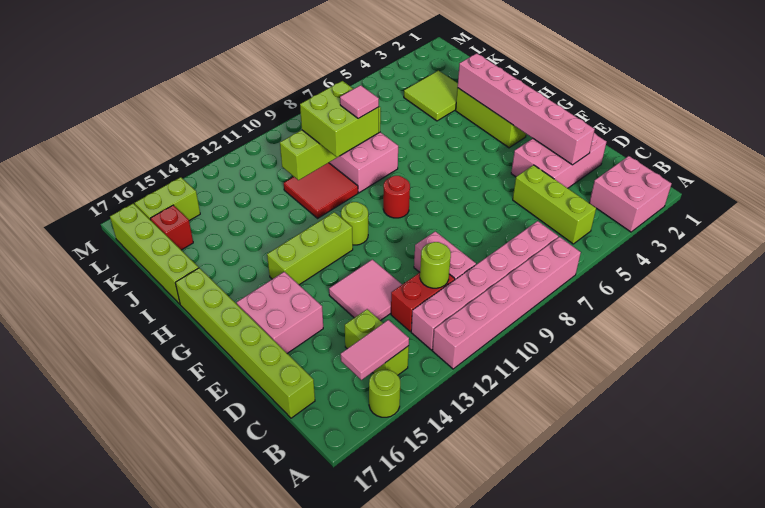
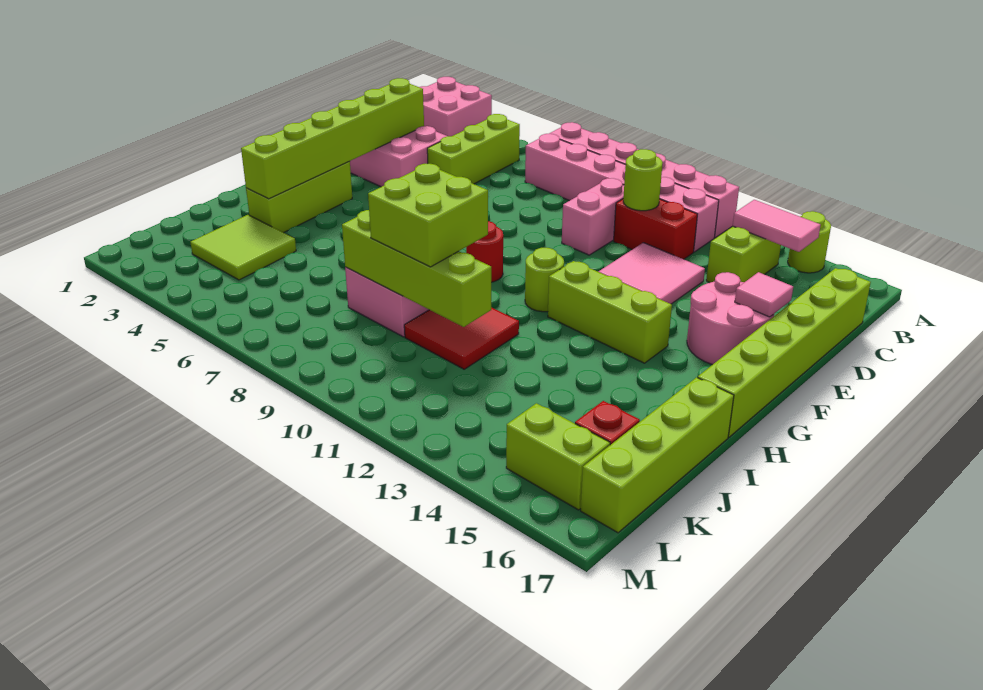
pink brick D3:I3 level 2 -> lime brick D3:I3 level 2
pink brick E15:F16 level 1 -> pink round brick E15:F16 level 1
pink tile I9 level 4 -> pink tile E16 level 2

